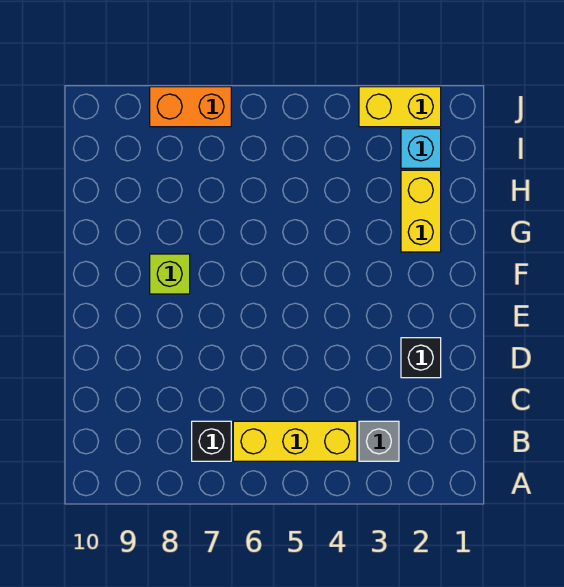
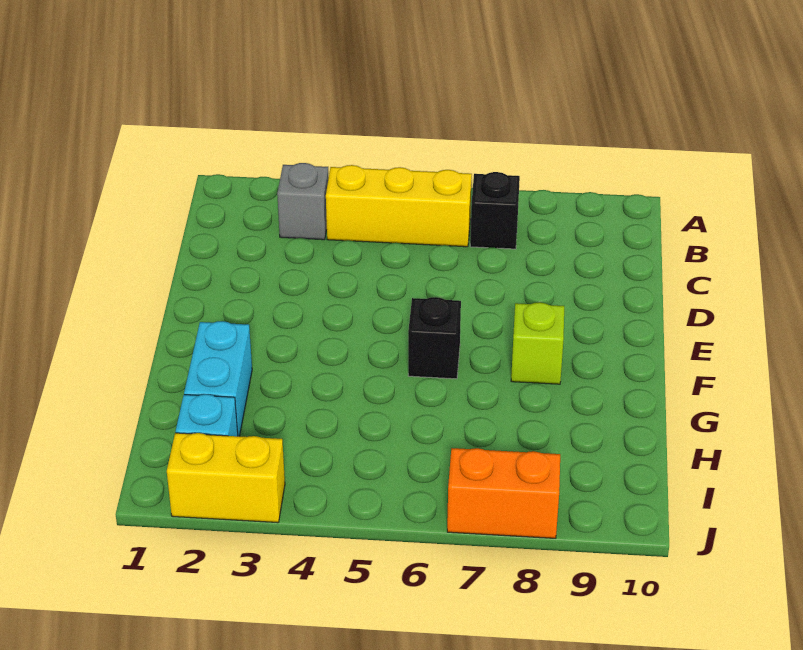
black brick D2 level 1 -> black brick F6 level 1
yellow brick G2:H2 level 1 -> cyan brick G2:H2 level 1

